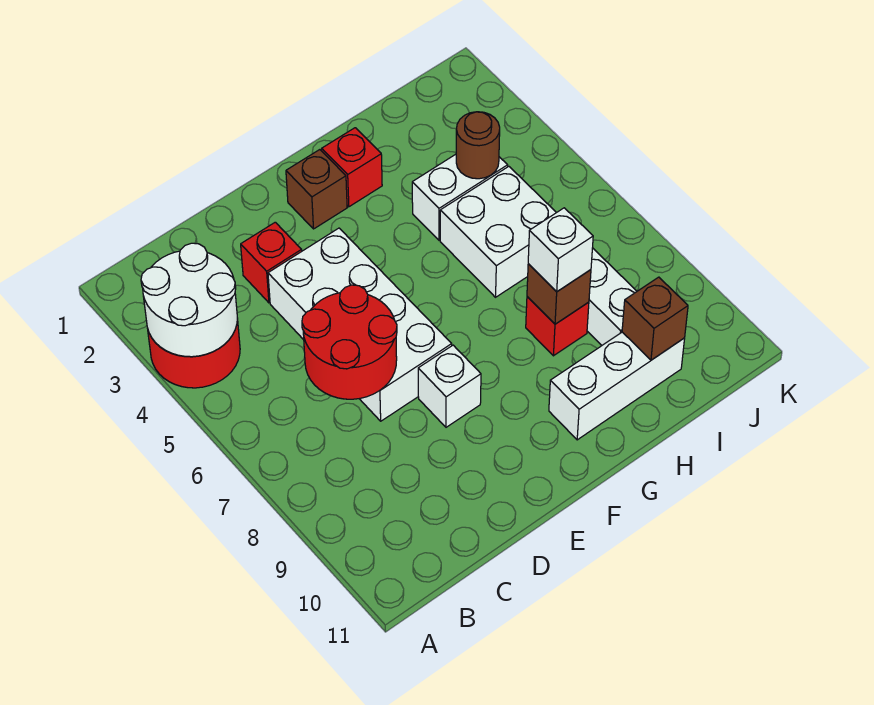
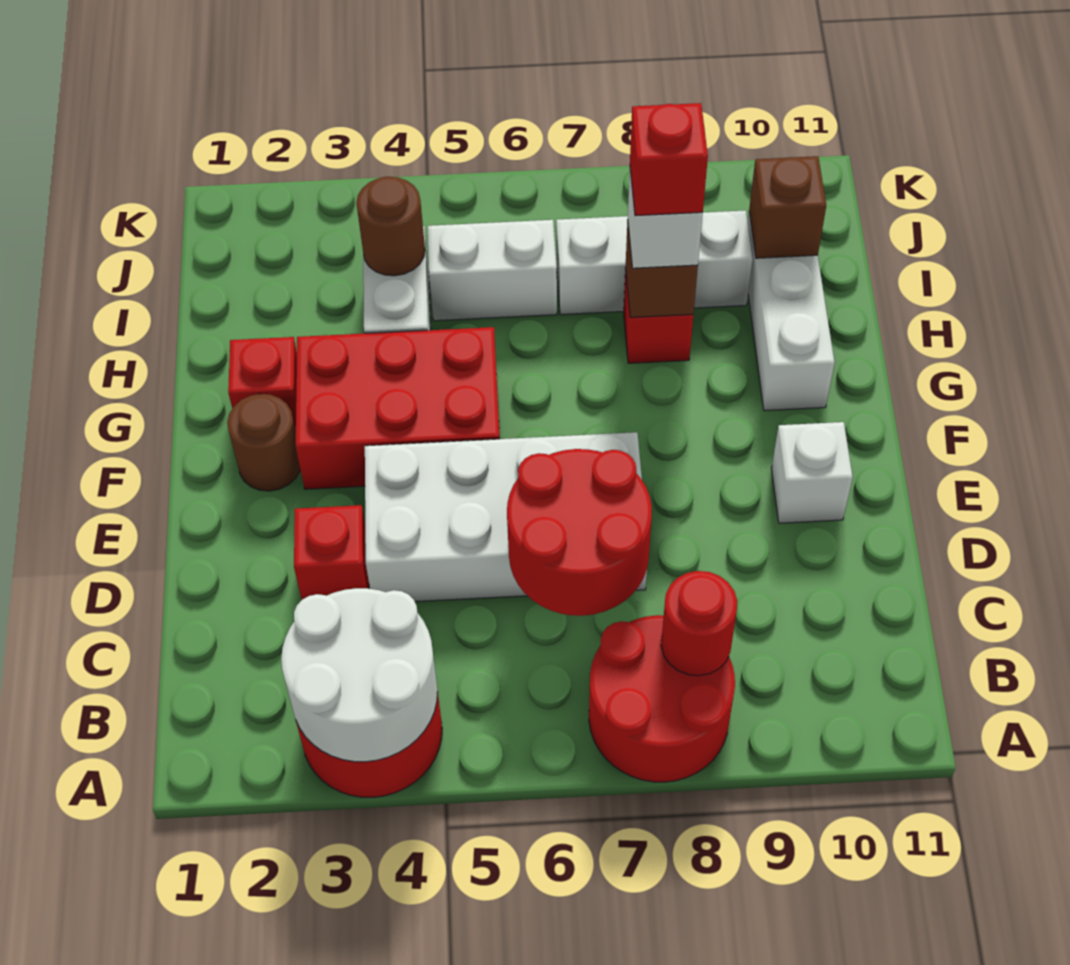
none -> red round brick A7:B8 level 1
none -> red round brick B8 level 2
white brick E8 level 1 -> white brick E10 level 1
brown brick F2 level 1 -> brown round brick F2 level 1
none -> red brick F3:G5 level 1
white brick H5:I6 level 1 -> white brick I5:I6 level 1
none -> red brick H8 level 4

